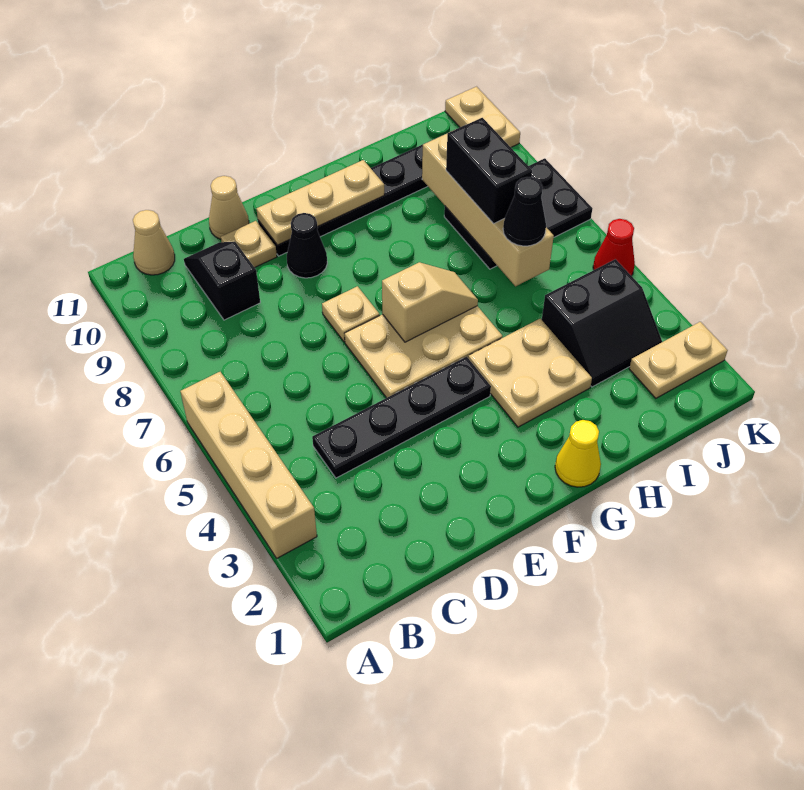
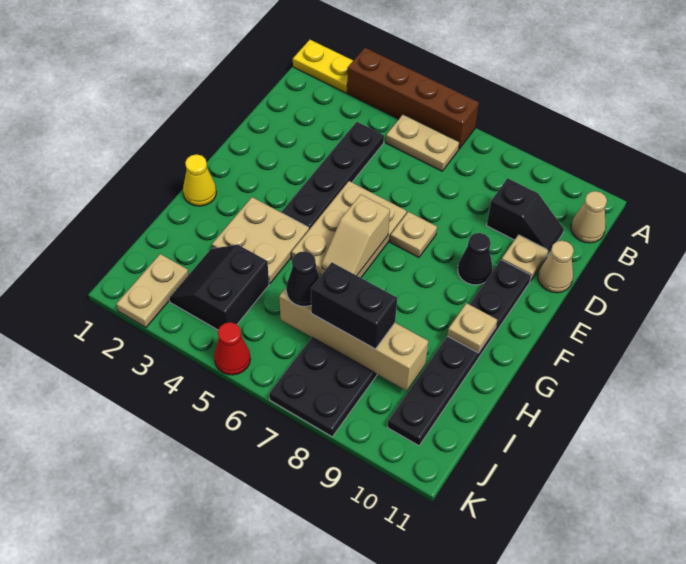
none -> yellow plate A1:A2 level 1
tan brick A3:A6 level 1 -> brown brick A3:A6 level 1
tan plate E10:G10 level 2 -> tan plate G10 level 2
tan plate K10:K11 level 1 -> tan plate B5:B6 level 1

